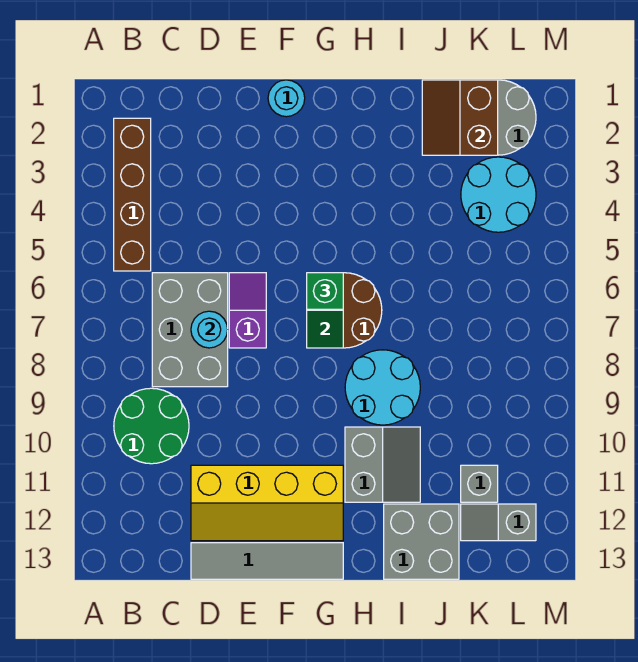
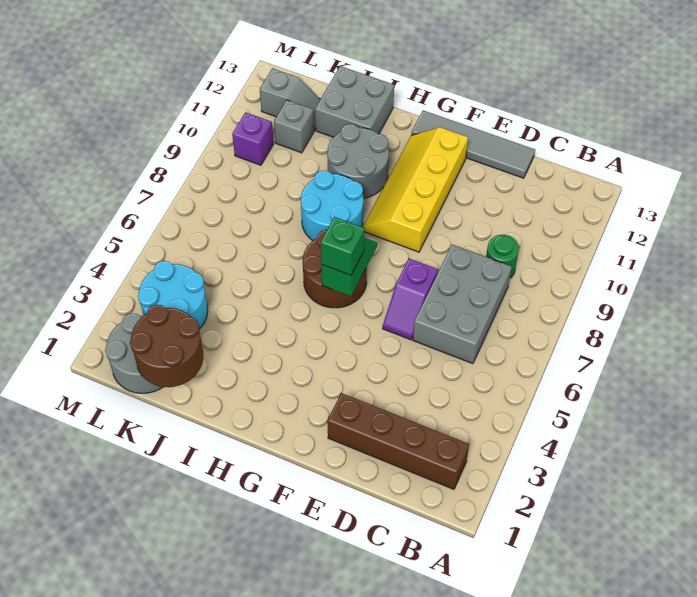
brown brick B2:B5 level 1 -> brown brick B2:E2 level 1
green round brick B9:C10 level 1 -> green round brick C9 level 1
cyan round brick D7 level 2 -> none
yellow slope D11:G12 level 1 top 11 -> yellow slope F9:G12 level 1 top F
cyan round brick F1 level 1 -> none
grey slope H10:I11 level 1 top H -> grey round brick H10:I11 level 1
brown slope J1:K2 level 2 top K -> brown round brick J1:K2 level 2
none -> purple brick L10 level 1

